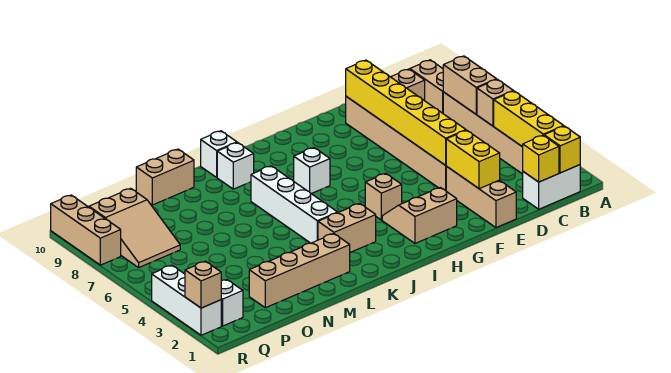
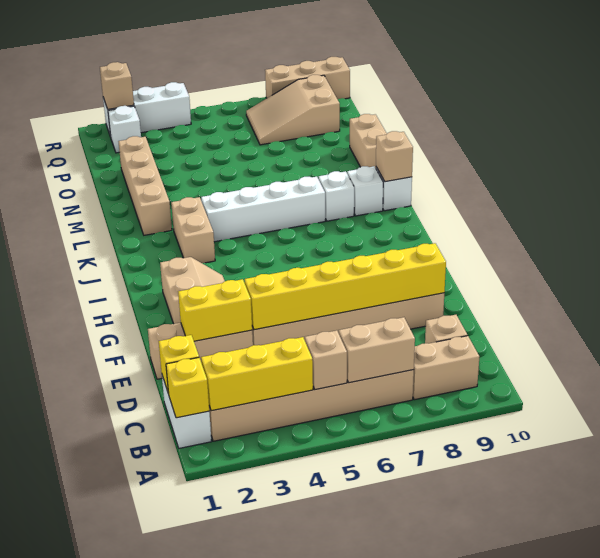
tan brick H4 level 1 -> tan brick K10 level 2
white brick I7 level 1 -> white brick K8 level 1

